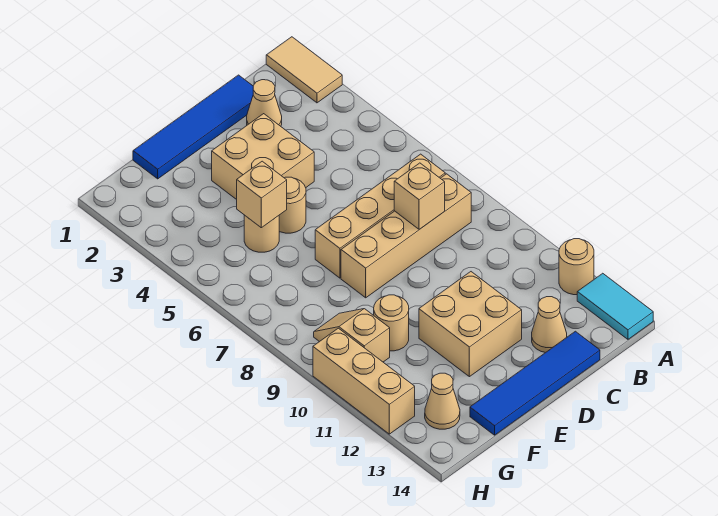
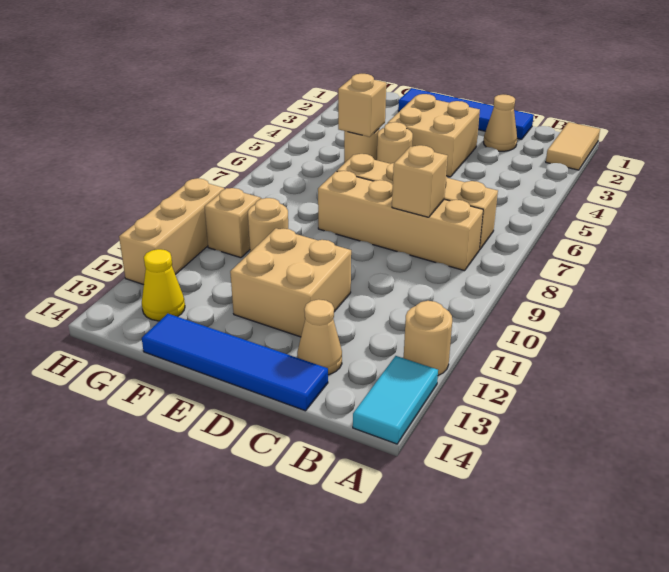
tan cone G13 level 1 -> yellow cone G13 level 1

